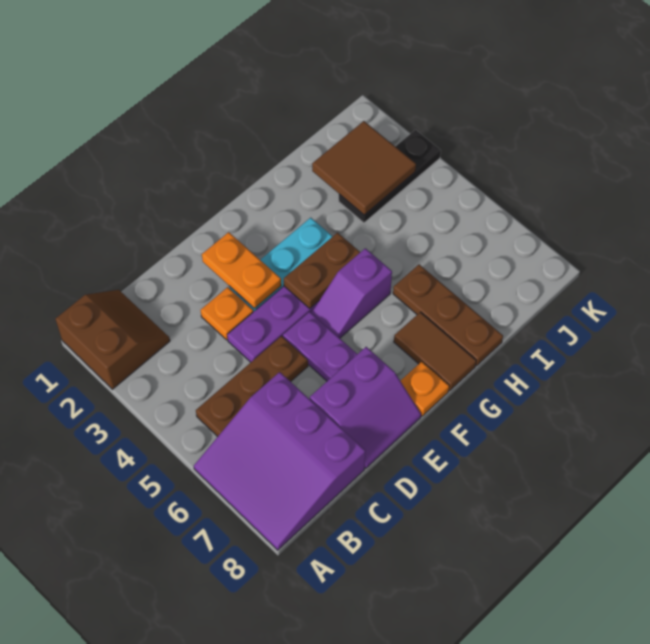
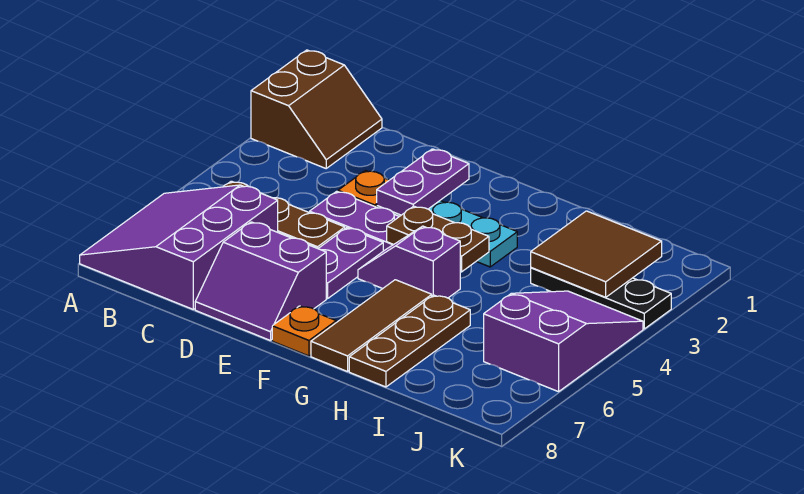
orange plate E2:E3 level 2 -> purple plate E2:E3 level 2
brown tile G7:G8 level 1 -> brown tile G6:G8 level 1
none -> purple slope J4:K6 level 1 top 6

